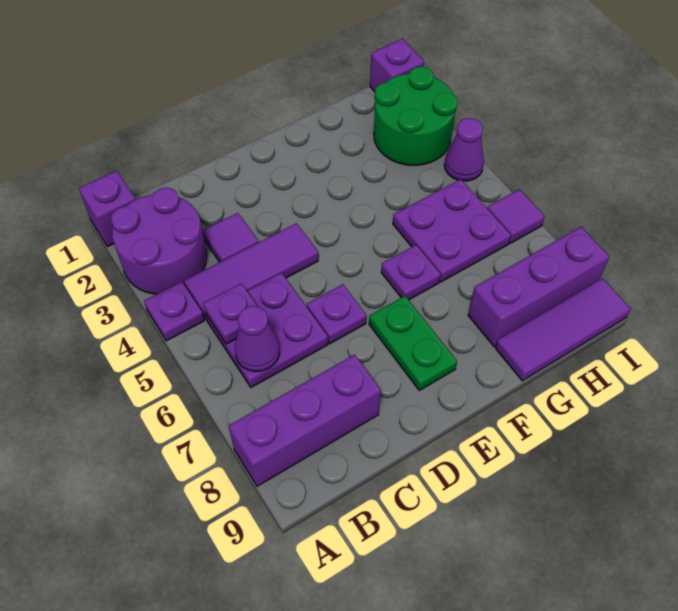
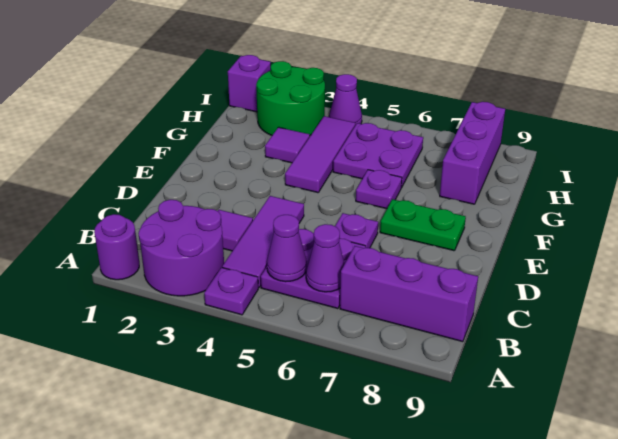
purple brick A1 level 1 -> purple round brick A1 level 1
purple brick A8:C8 level 1 -> purple brick B7:B9 level 1
purple plate B5 level 2 -> purple cone B5 level 2
purple tile G9:I9 level 1 -> purple tile F4:H4 level 1
purple tile I6 level 1 -> purple tile G3 level 1

